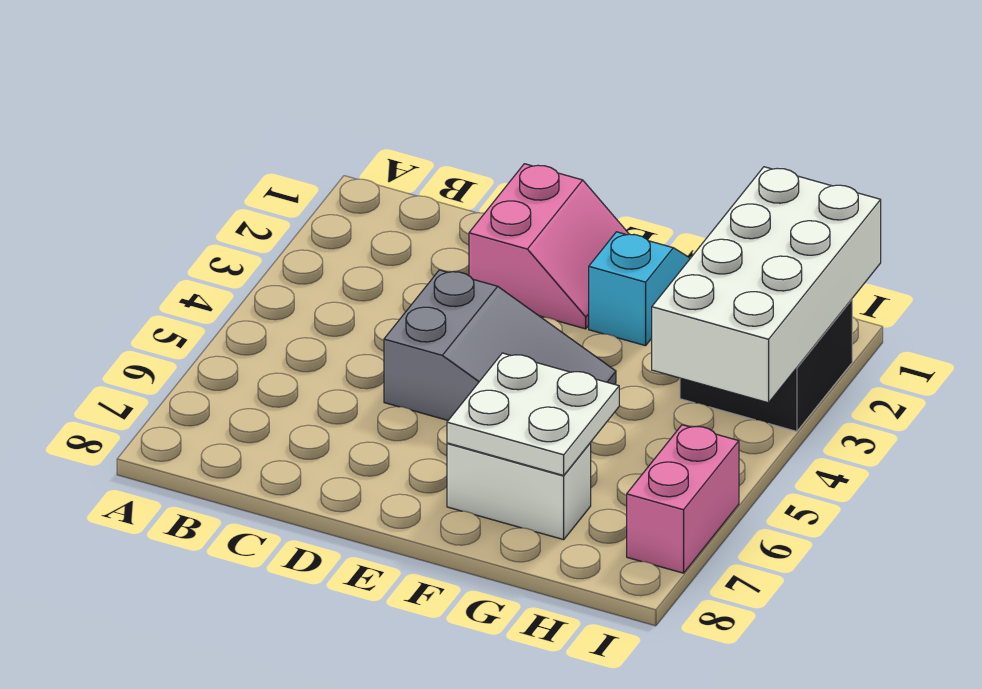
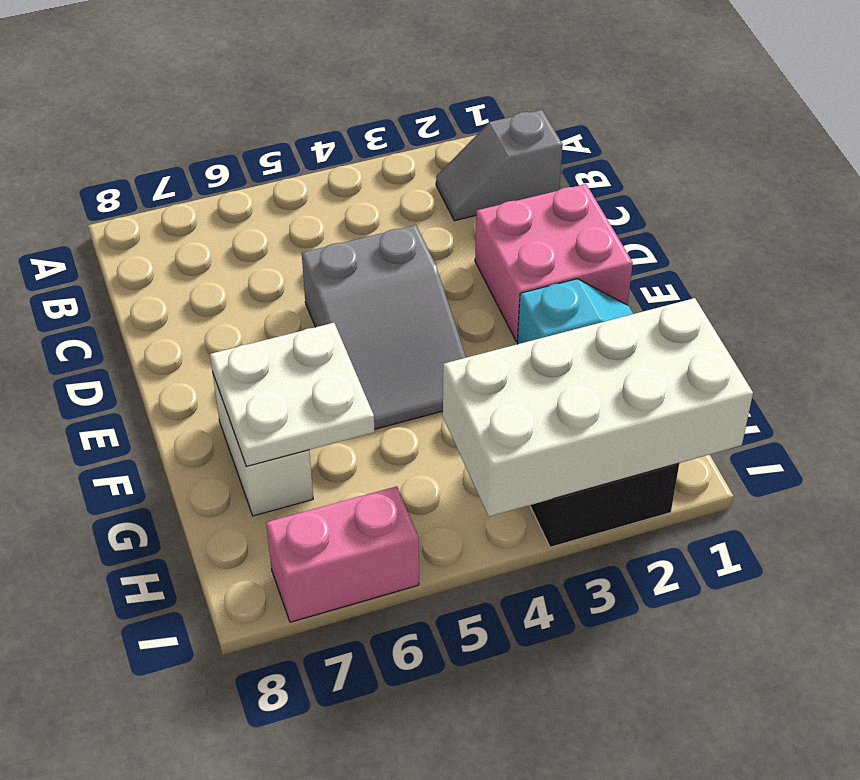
none -> grey slope B1:B2 level 1 top 1
pink slope D1:E2 level 1 top D -> pink brick D1:E2 level 1

